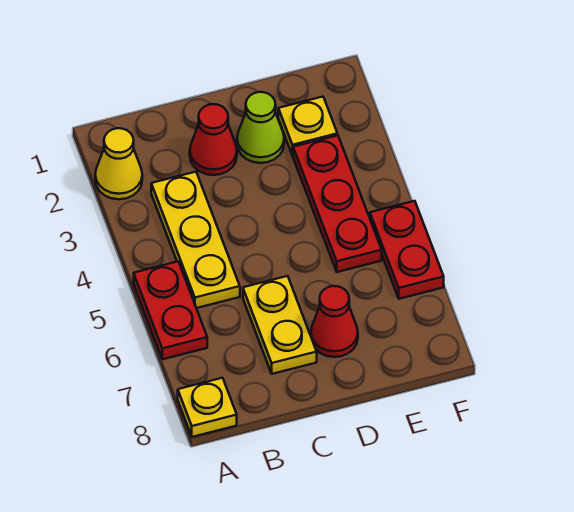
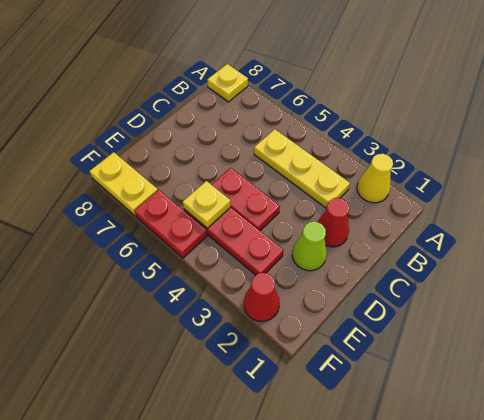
red plate A5:A6 level 1 -> red plate D4:D5 level 1
yellow plate C6:C7 level 1 -> yellow plate F7:F8 level 1
red cone D7 level 1 -> red cone F2 level 1
yellow plate E2 level 1 -> yellow plate E5 level 2

